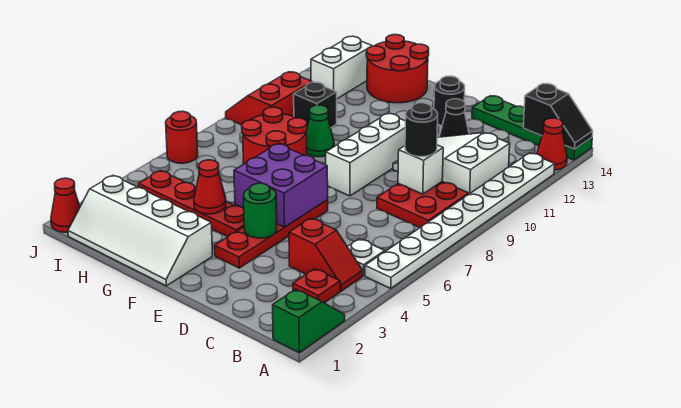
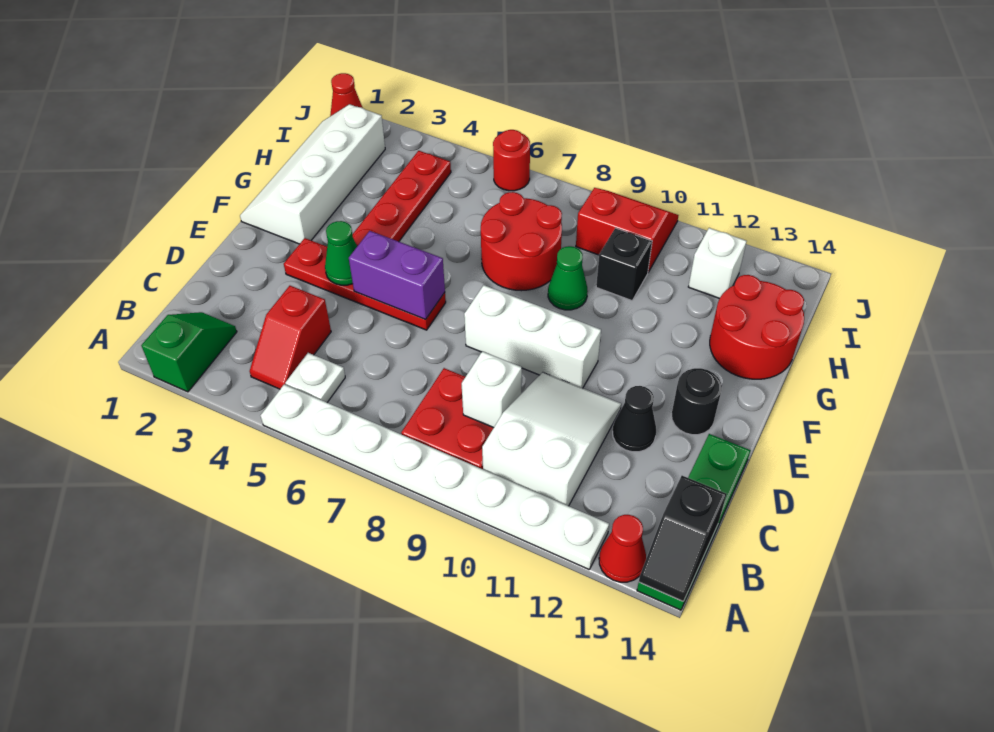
green slope A1:A2 level 1 top 1 -> green slope A2:B2 level 1 top A
red plate B3 level 1 -> none
black round brick C9 level 3 -> none
green round brick E4 level 2 -> green cone E4 level 2
purple brick E5:F6 level 2 -> purple brick E5:E6 level 2
red cone G4 level 2 -> none
white brick I12:I13 level 1 -> white brick I12 level 1

